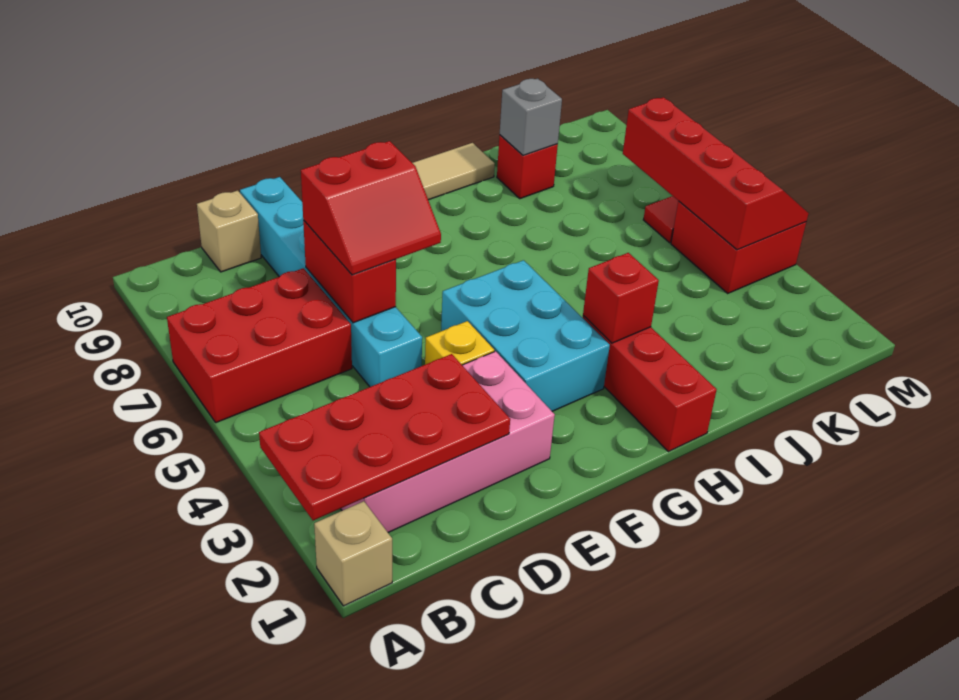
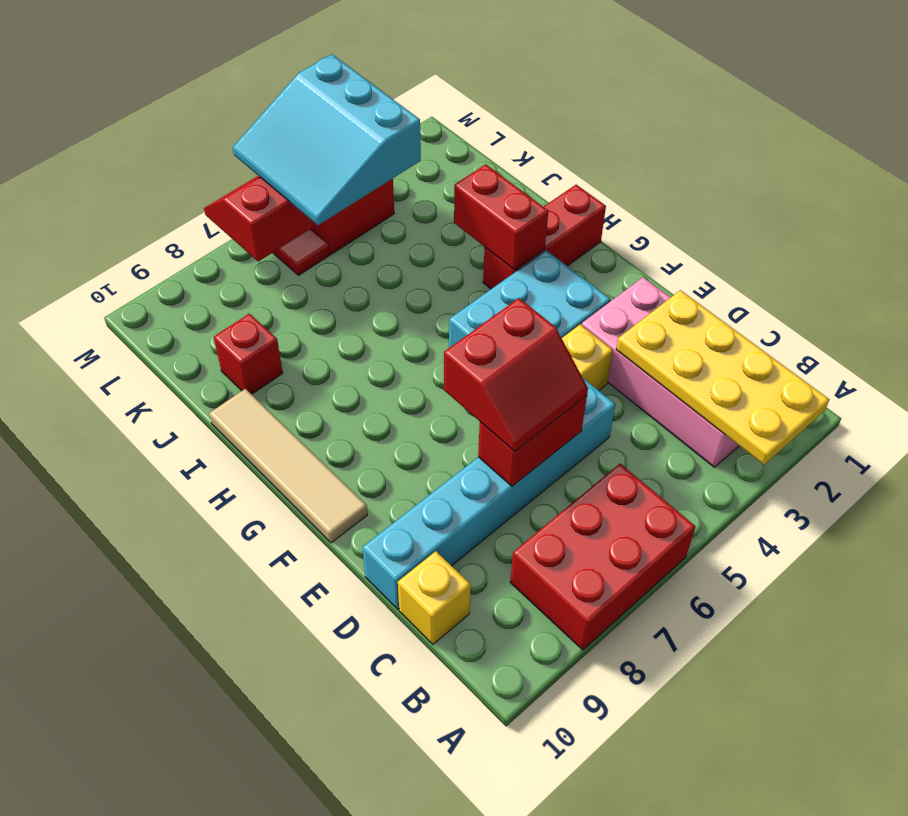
tan brick A1 level 1 -> none
red plate A2:D3 level 2 -> yellow plate A2:D3 level 2
red brick A6:C7 level 1 -> red brick A6:B8 level 1
tan brick C10 level 1 -> yellow brick C10 level 1
red slope D6:E7 level 3 top 7 -> red slope D6:E7 level 3 top E
red brick H3 level 2 -> red brick H3:I3 level 2
grey brick J9 level 2 -> none
none -> cyan slope K4:M6 level 3 top 4

